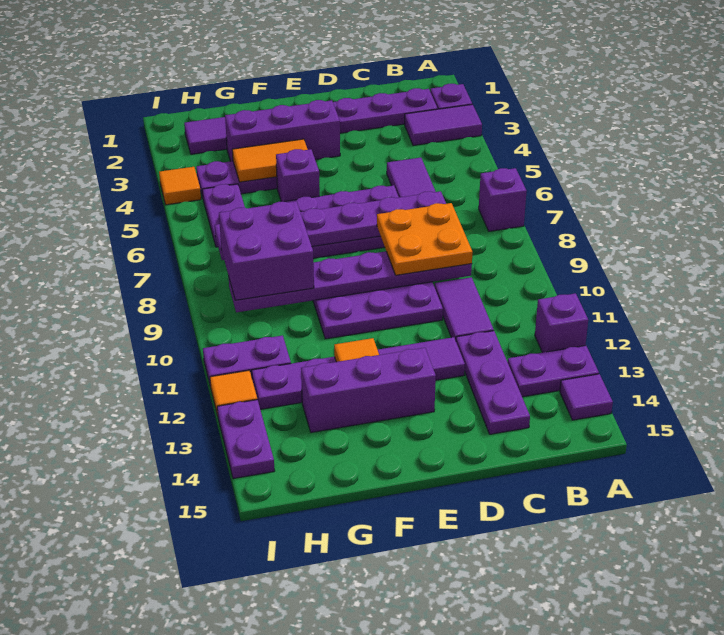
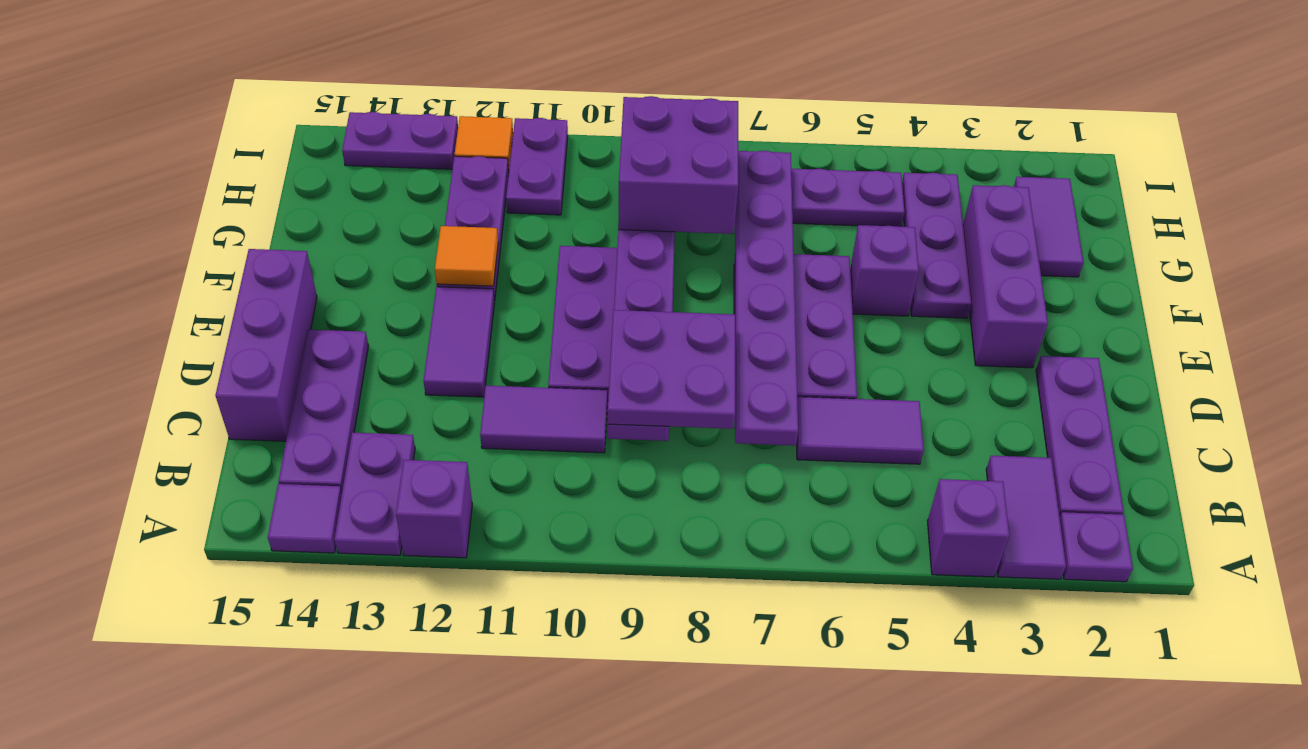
purple brick A7 level 1 -> purple brick A4 level 1
orange plate C8:D9 level 3 -> purple plate C8:D9 level 3
purple plate C12:C14 level 1 -> purple plate B14:D14 level 1
purple brick E13:G13 level 1 -> purple brick C15:E15 level 1
orange tile F4:G4 level 2 -> none
orange tile I4 level 1 -> none

